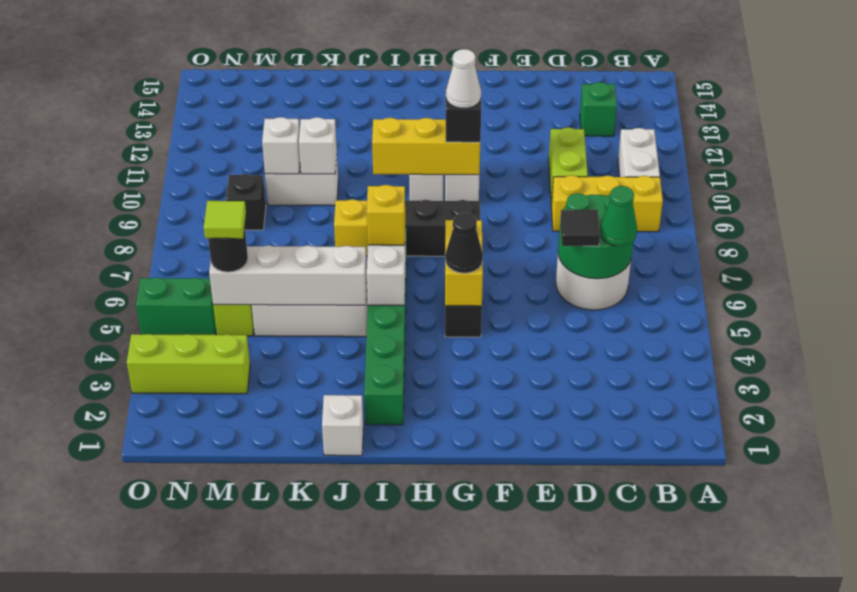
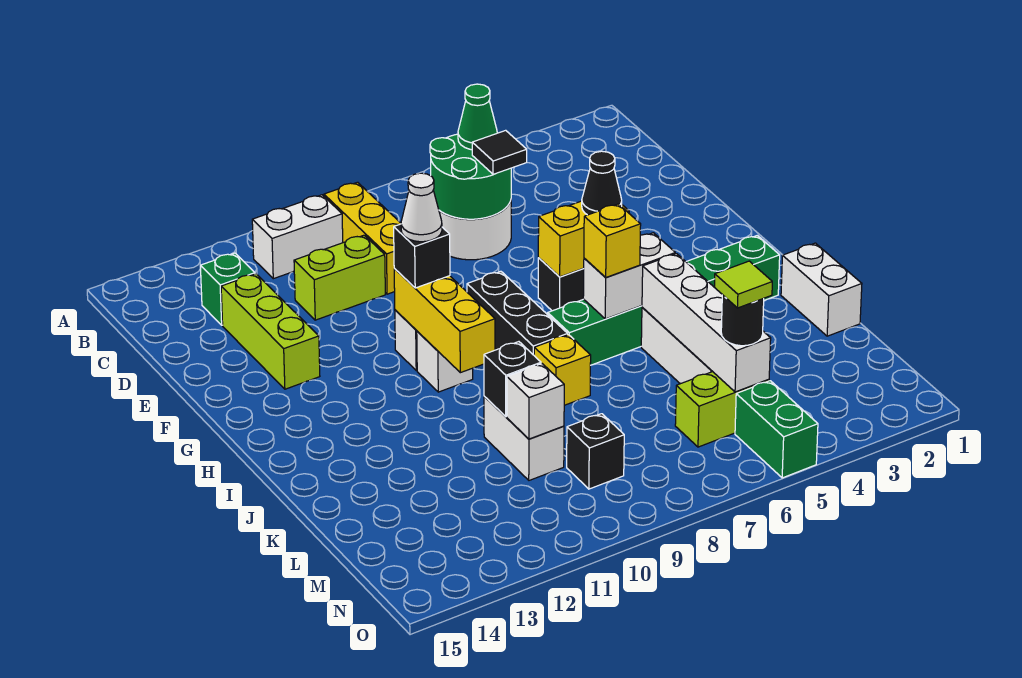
white brick J1 level 1 -> white brick J1:K1 level 1
white brick K10 level 2 -> black brick K10 level 2
lime brick M3:O3 level 1 -> lime brick D13:F13 level 1

